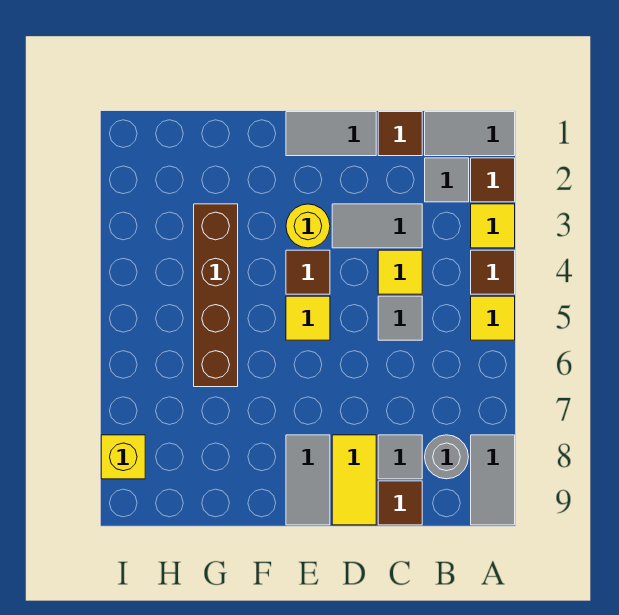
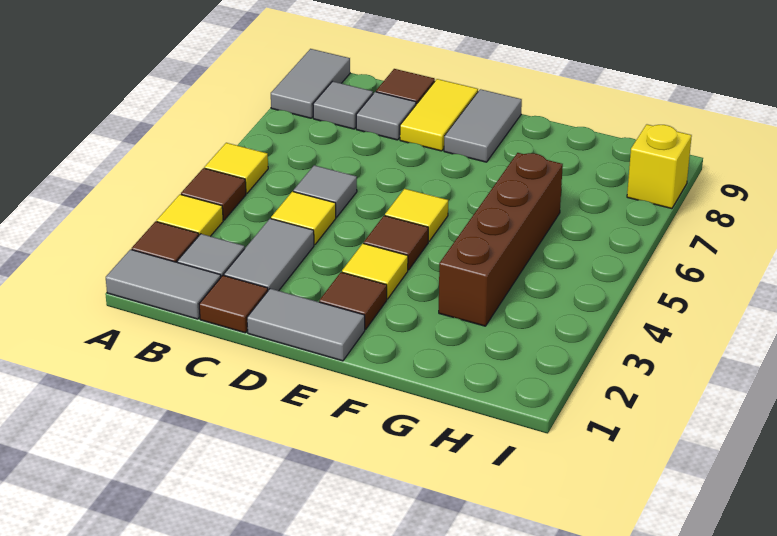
grey round brick B8 level 1 -> grey tile B8 level 1
grey tile C3:D3 level 1 -> grey tile C2:C3 level 1
none -> brown tile E2 level 1
yellow round brick E3 level 1 -> yellow tile E3 level 1

